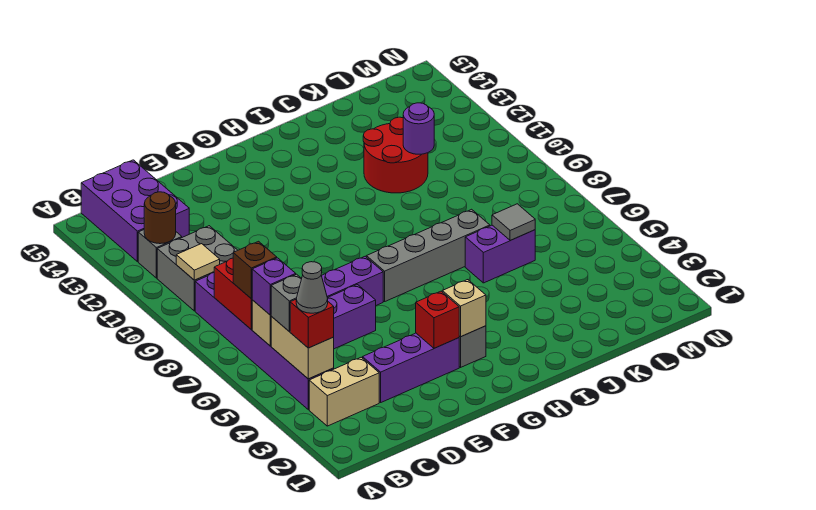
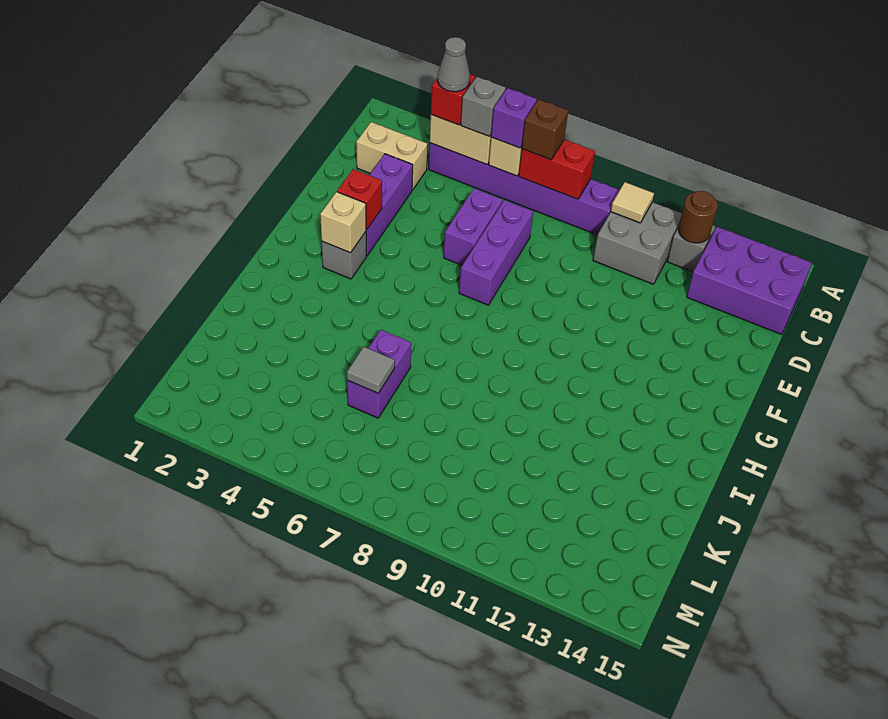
tan brick B3:C3 level 1 -> tan brick C2:C3 level 1
grey brick G7:J7 level 1 -> none
red round brick J11:K12 level 1 -> none
purple round brick K11 level 2 -> none

